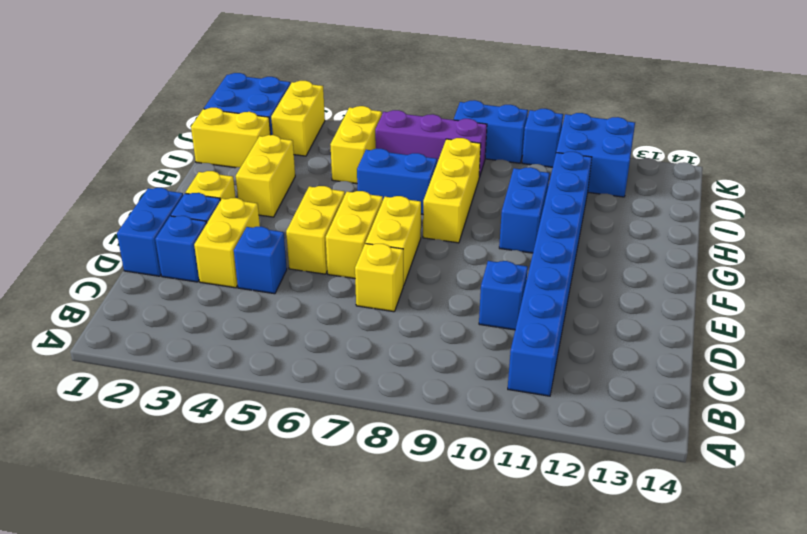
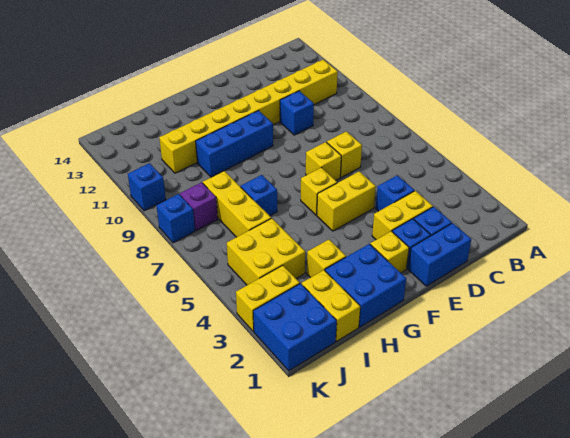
blue brick B11:I11 level 1 -> yellow brick B11:I11 level 1
yellow brick E6:F6 level 1 -> yellow brick F6 level 1
yellow brick E7:F7 level 1 -> yellow brick E7 level 1
yellow brick G3:H3 level 1 -> yellow brick H3 level 1
yellow brick G8:I8 level 1 -> yellow brick I6:I8 level 1
blue brick G10:H10 level 1 -> blue brick F10:H10 level 1
blue brick H6:H7 level 1 -> blue brick H7 level 1
yellow brick I5:J5 level 1 -> yellow brick I4:J5 level 1
purple brick J6:J8 level 1 -> purple brick J8 level 1
blue brick J11:K12 level 1 -> blue brick G1:H2 level 1
blue brick K8:K9 level 1 -> blue brick K8 level 1

